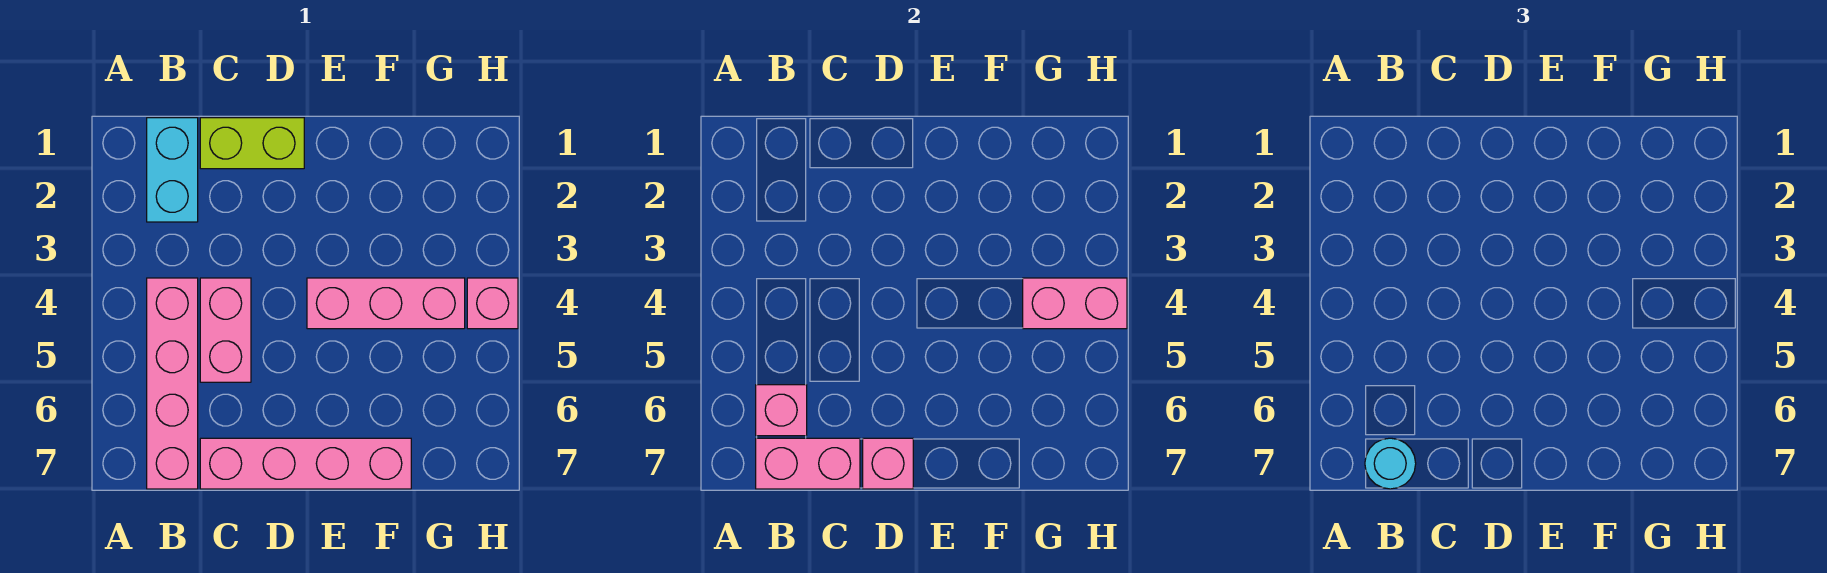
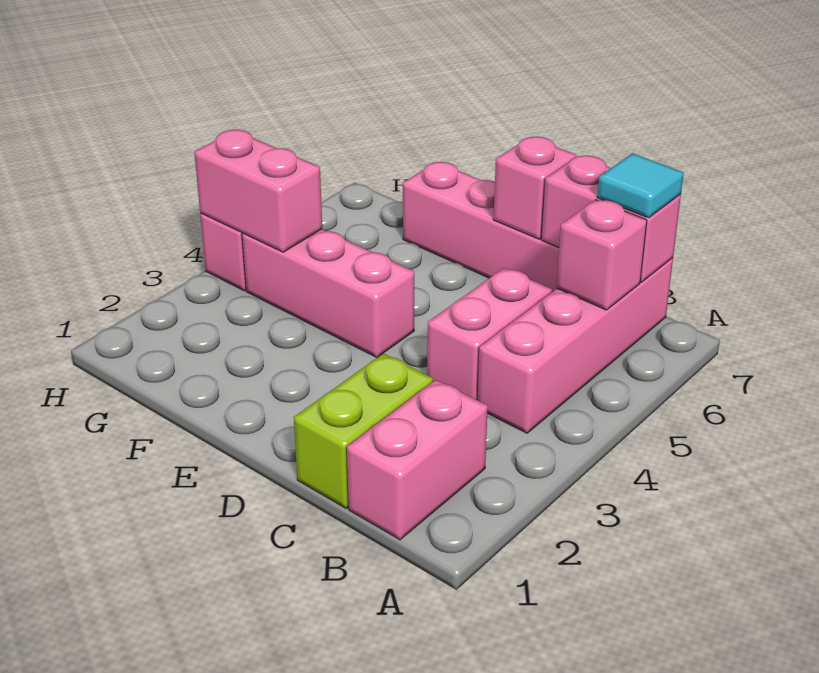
cyan brick B1:B2 level 1 -> pink brick B1:B2 level 1
cyan round brick B7 level 3 -> cyan tile B7 level 3
lime brick C1:D1 level 1 -> lime brick C1:C2 level 1

